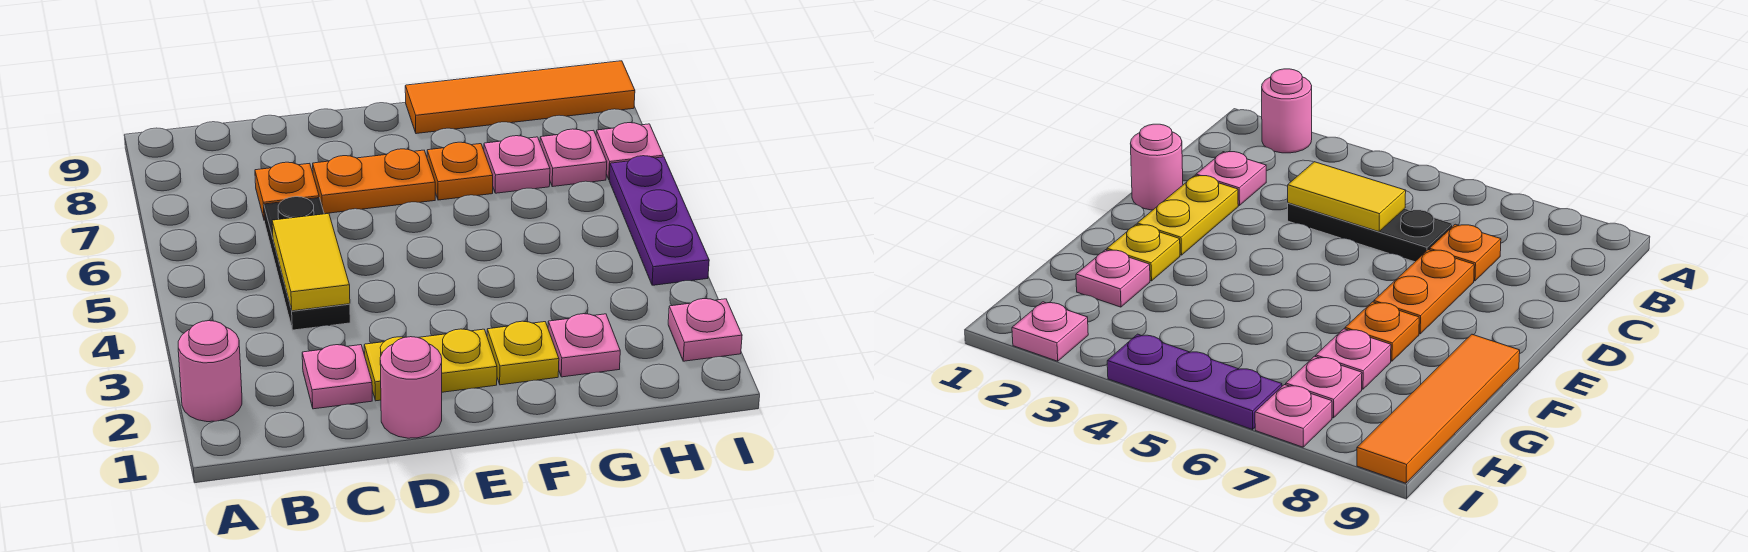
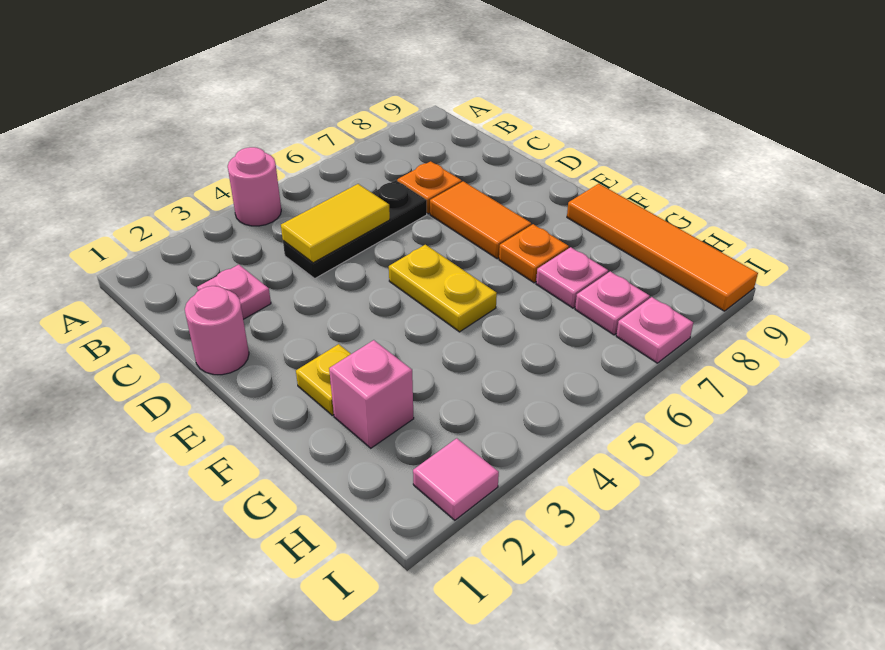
pink round brick A2 level 1 -> pink round brick A4 level 1
yellow plate D2:E2 level 1 -> yellow plate E5:F5 level 1
orange plate D7:E7 level 1 -> orange tile D7:E7 level 1
pink plate G2 level 1 -> pink brick G2 level 1
pink plate I2 level 1 -> pink tile I2 level 1
purple plate I4:I6 level 1 -> none

